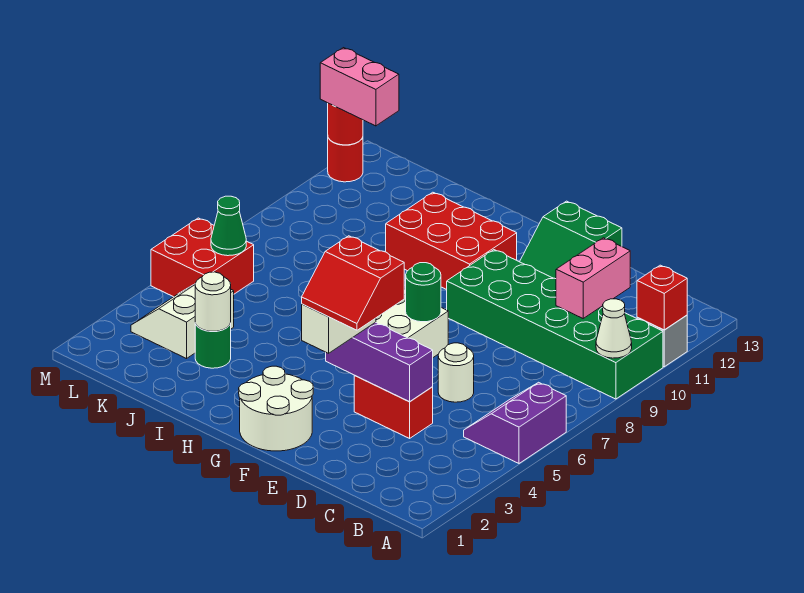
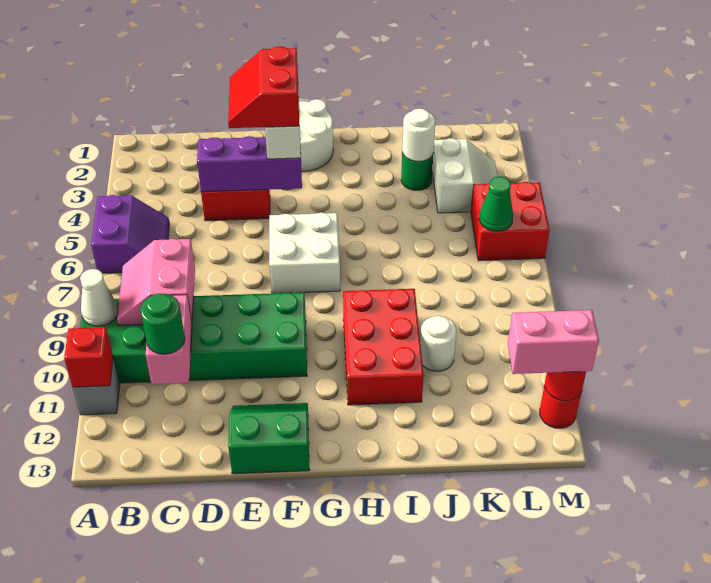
none -> pink slope B8:C9 level 2 top C
white round brick D6 level 1 -> white round brick J10 level 1
red slope E3:F4 level 4 top 4 -> red slope E3:F4 level 4 top F
green round brick F7 level 2 -> green round brick C11 level 3
red brick G10:I11 level 1 -> red brick H9:I11 level 1

